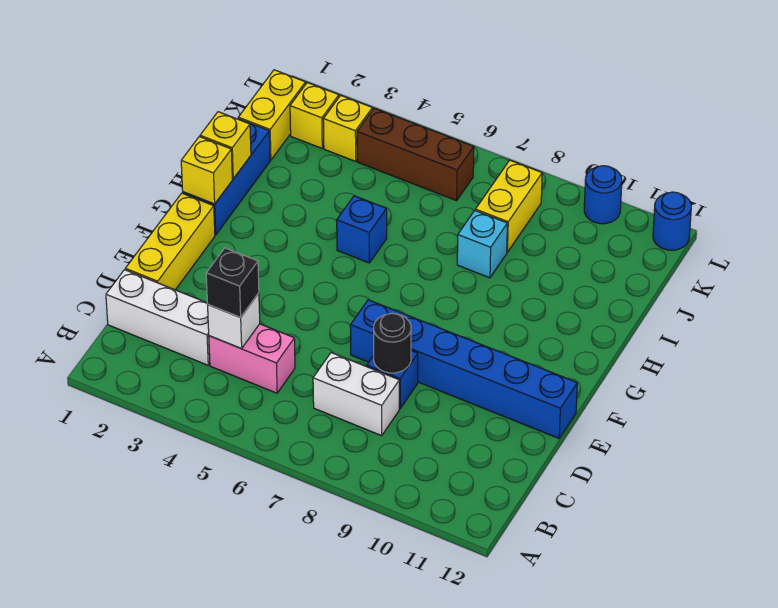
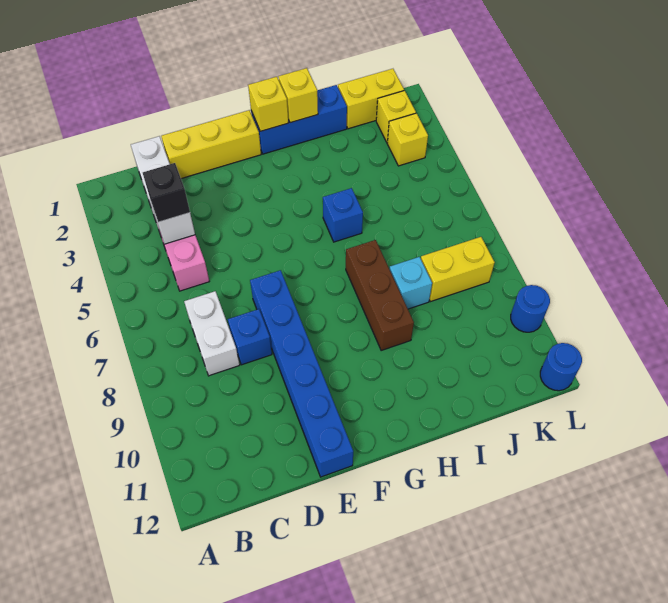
black round brick D8 level 2 -> none
brown brick K4:K6 level 1 -> brown brick H7:H9 level 1

